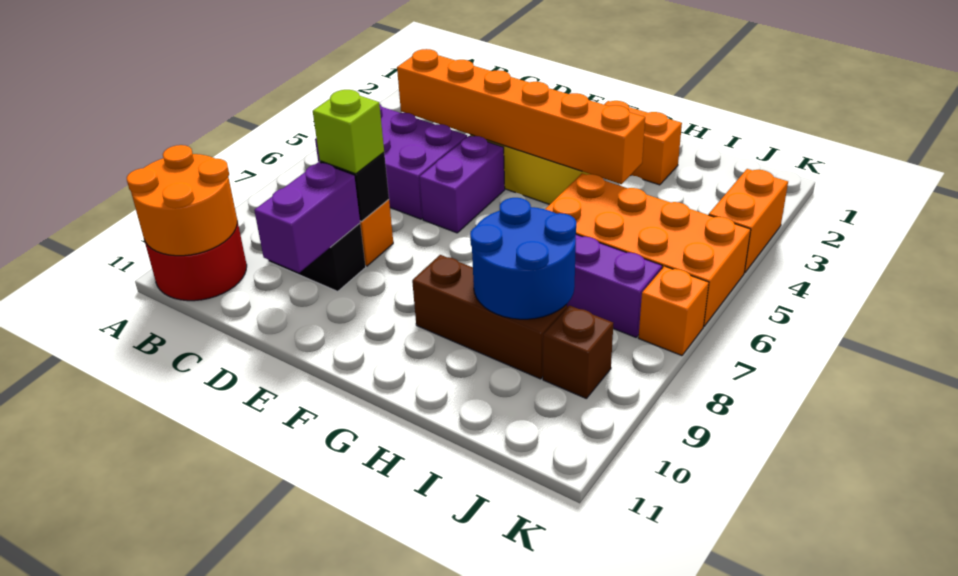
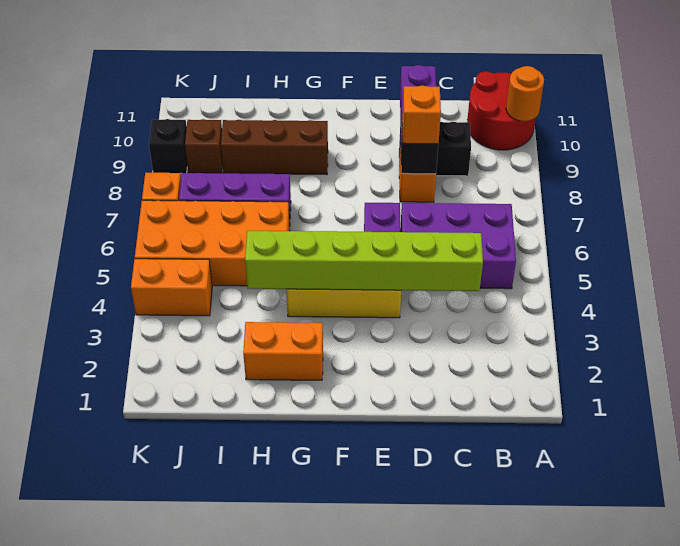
orange round brick A10:B11 level 2 -> orange round brick A10 level 2
orange brick C4:H4 level 2 -> lime brick C4:H4 level 2
lime brick D8 level 3 -> orange brick D8 level 3
blue round brick H8:I9 level 2 -> none
orange brick K3:K4 level 1 -> orange brick J4:K4 level 1
none -> black brick K9 level 1

